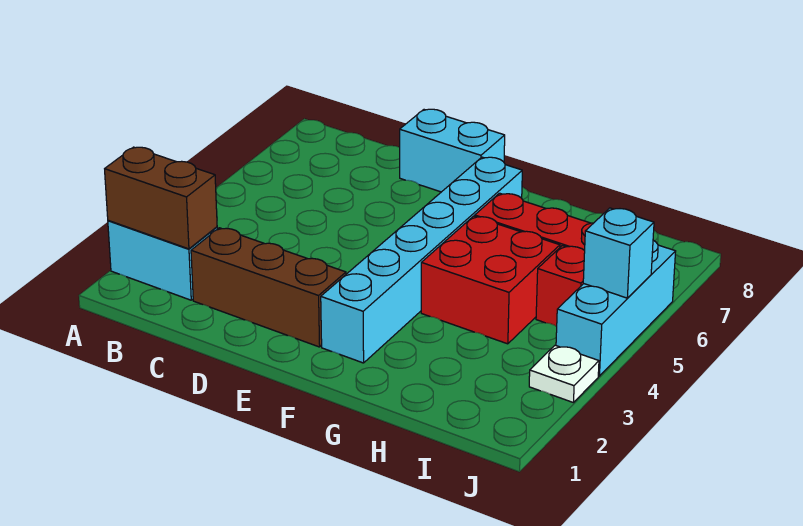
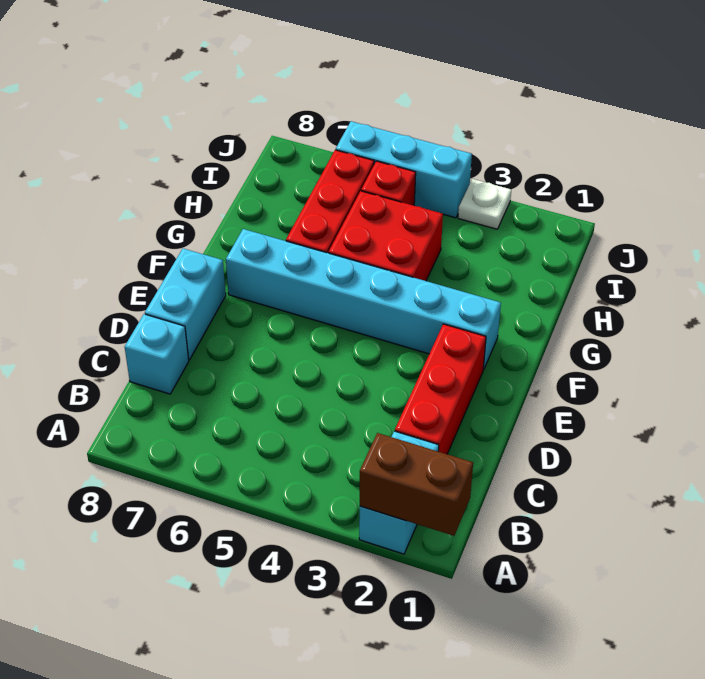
brown brick A2:B2 level 2 -> brown brick A1:A2 level 2
brown brick C2:E2 level 1 -> red brick C2:E2 level 1
cyan brick J5 level 2 -> cyan brick C8 level 1

